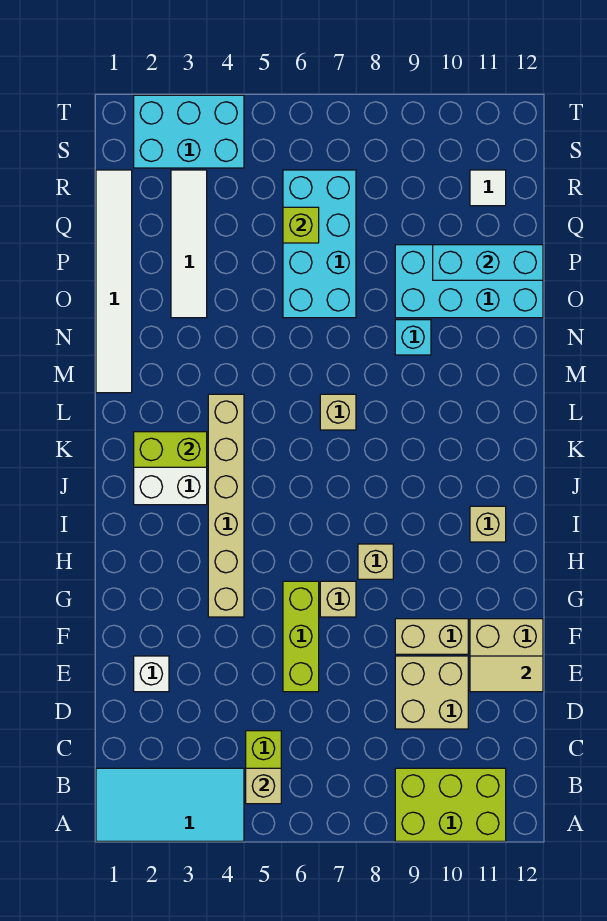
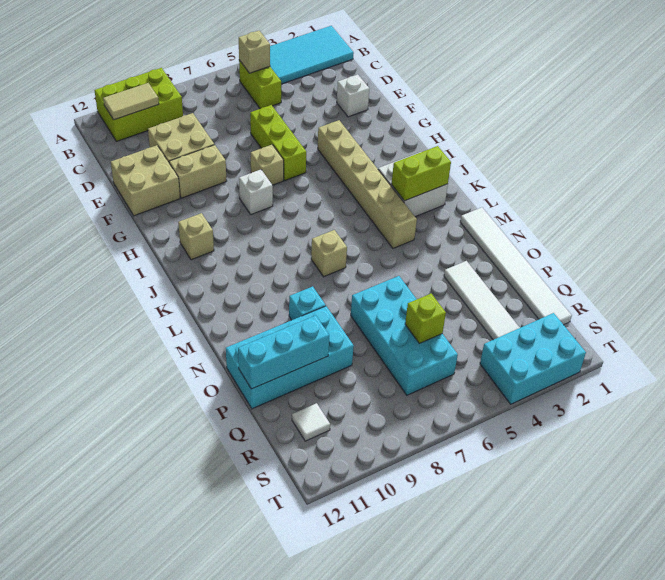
tan tile E11:E12 level 2 -> tan tile B10:B11 level 2
tan brick H8 level 1 -> white brick H8 level 1

